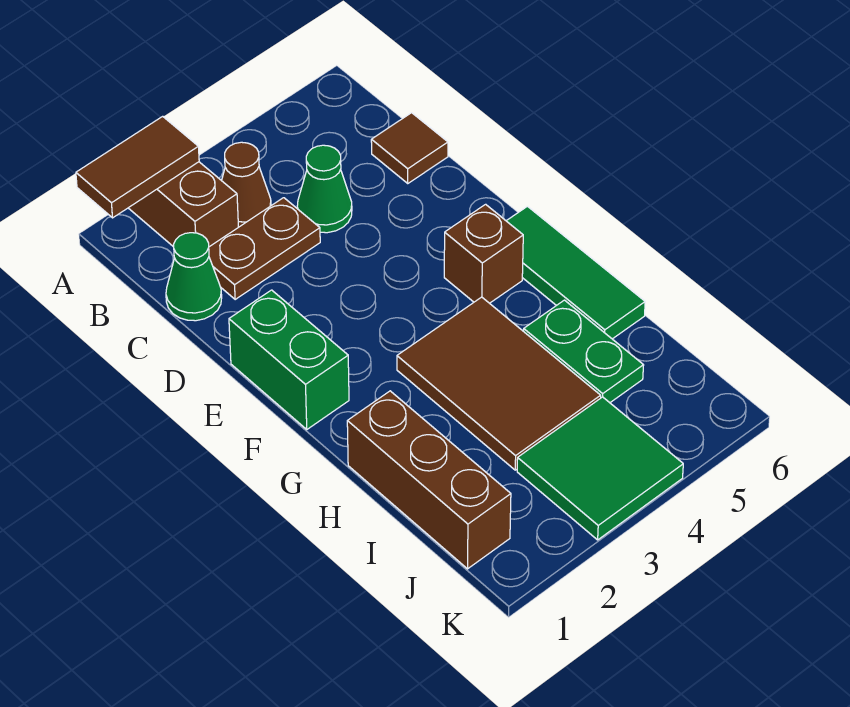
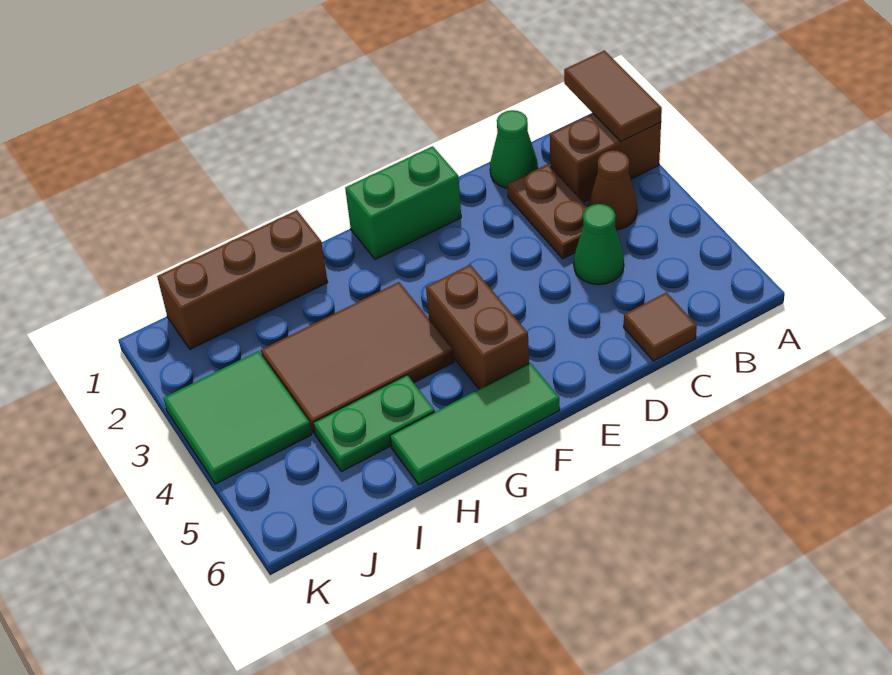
brown brick F5 level 1 -> brown brick F4:F5 level 1

